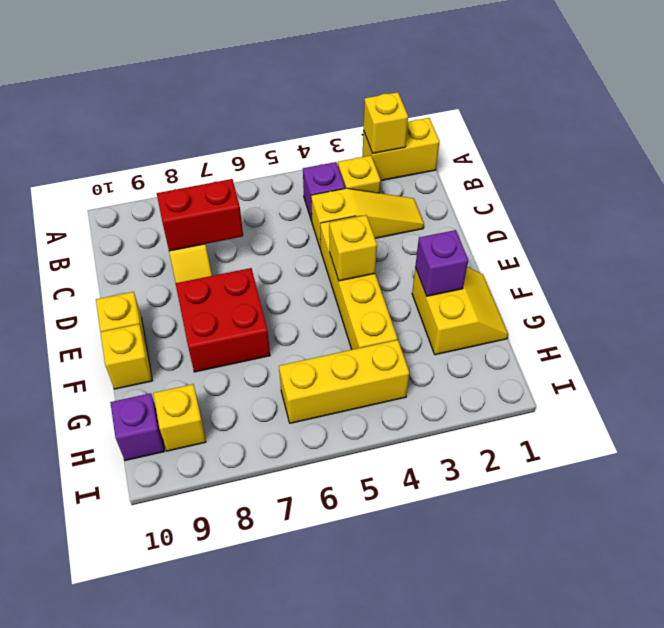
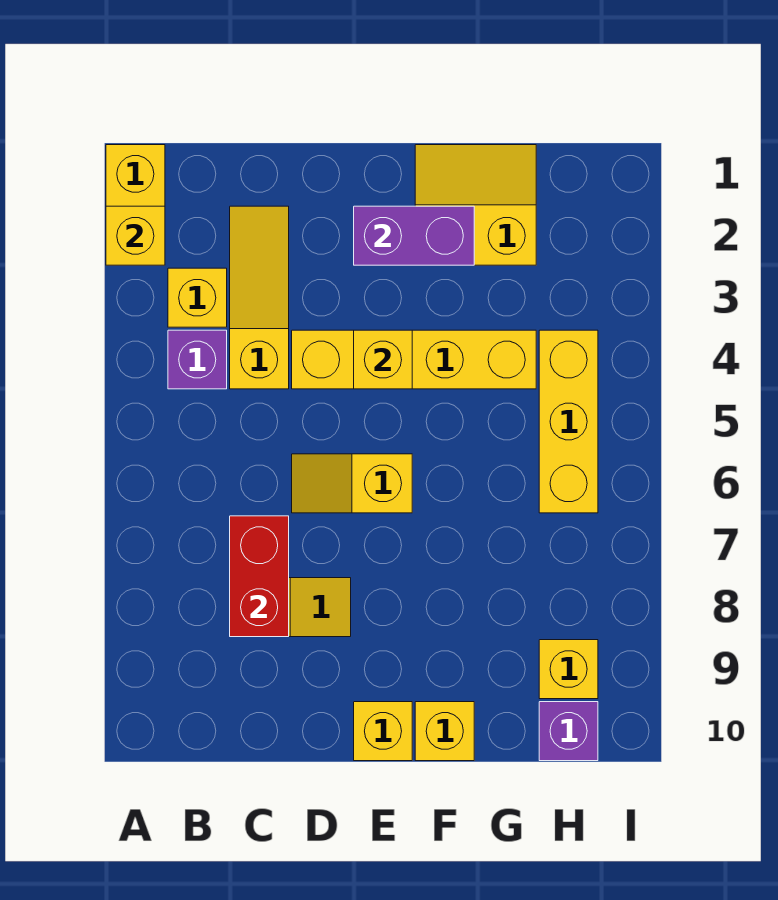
none -> yellow slope D6:E6 level 1 top E
red brick E7:F8 level 1 -> none
purple brick F2 level 2 -> purple brick E2:F2 level 2

